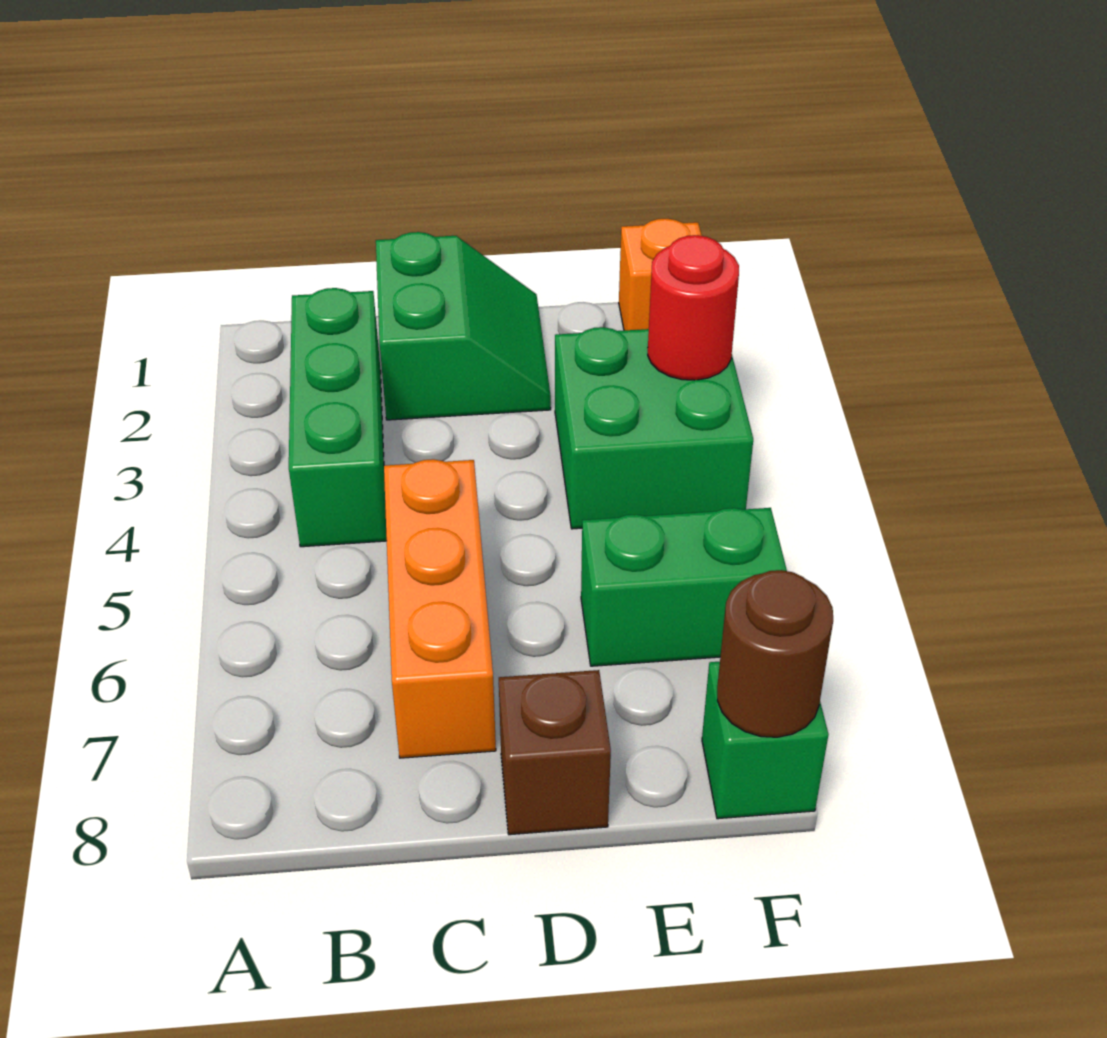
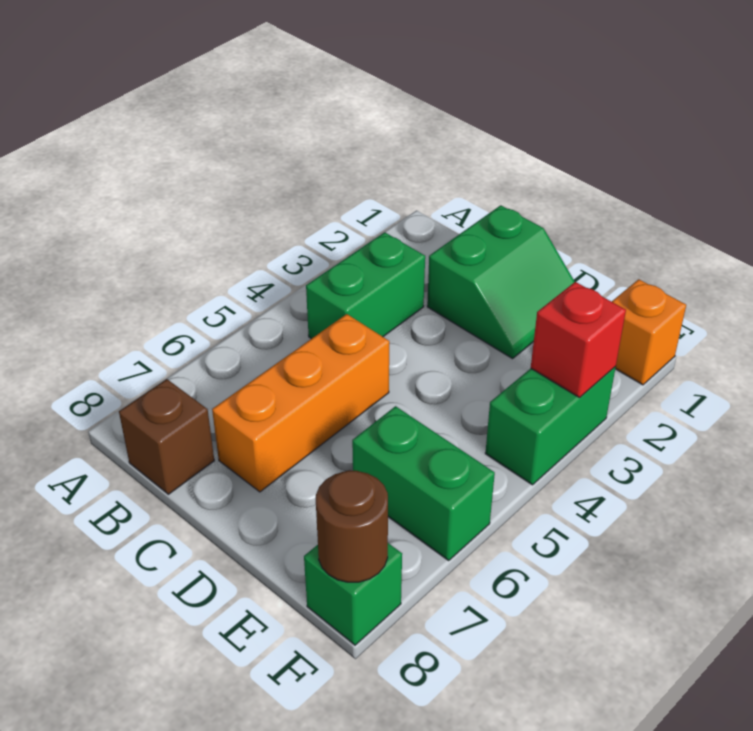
green brick B2:B4 level 1 -> green brick B3:B4 level 1
brown brick D8 level 1 -> brown brick B8 level 1
green brick E3:F4 level 1 -> green brick F3:F4 level 1
red round brick F3 level 2 -> red brick F3 level 2

